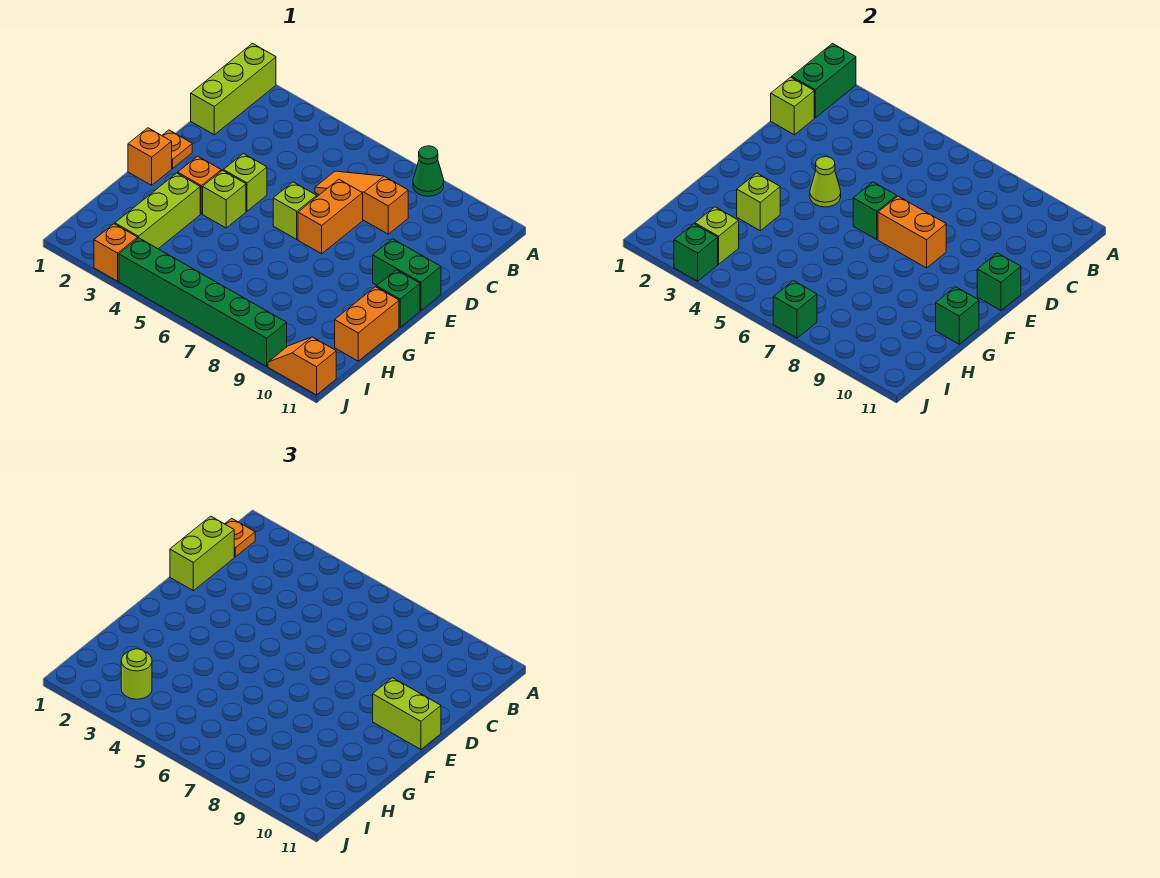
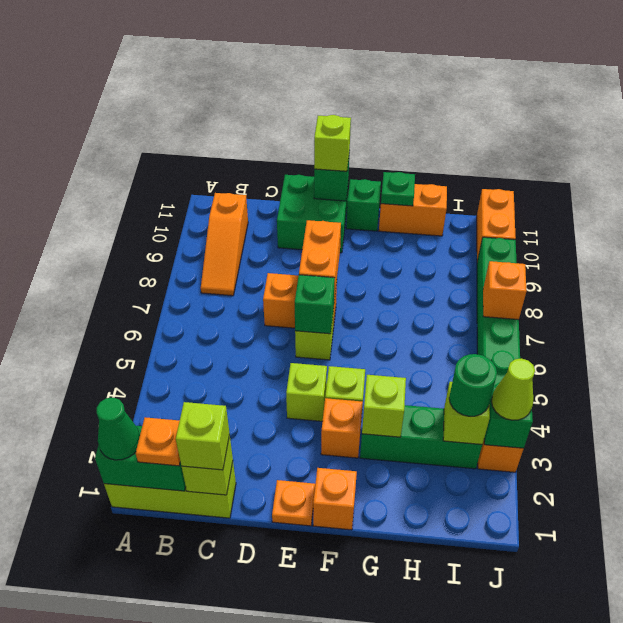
green cone A8 level 1 -> green cone A1 level 3
lime brick C1:D1 level 3 -> lime brick C1 level 3
orange slope C6:C8 level 1 top 8 -> orange slope B8:B10 level 1 top 10
lime cone E4 level 2 -> lime cone J3 level 3
green brick E10:E11 level 1 -> green brick D10:E11 level 1
lime brick E10:E11 level 3 -> lime brick E11 level 3
lime brick G3:I3 level 1 -> green brick G3:I3 level 1
green brick G11 level 2 -> green plate G11 level 2
lime round brick I3 level 3 -> green round brick I3 level 3
green brick J7 level 2 -> orange brick J7 level 2
orange slope J10:J11 level 1 top 11 -> orange brick J10:J11 level 1

